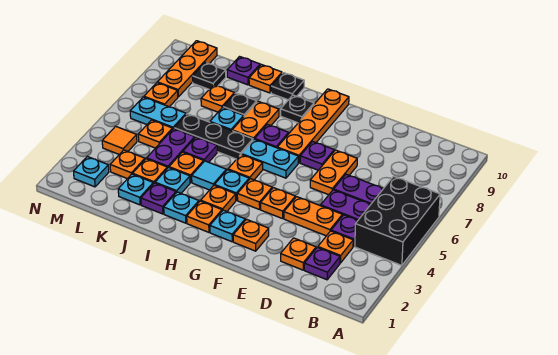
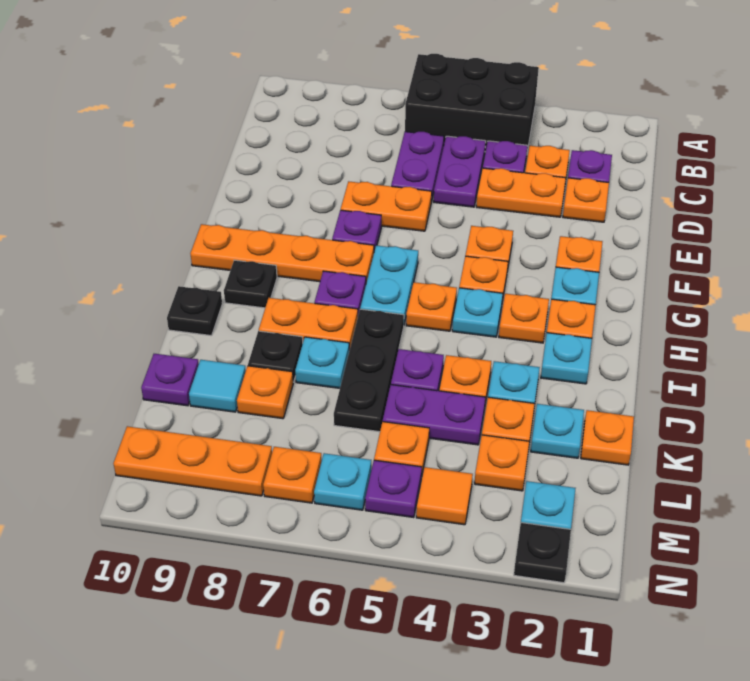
orange plate D4:E4 level 1 -> orange plate D3:D4 level 1
cyan tile I4 level 1 -> cyan tile K9 level 1
purple plate J2 level 1 -> purple plate M5 level 1
orange plate J10 level 1 -> orange plate K1 level 1
cyan plate L6:M6 level 1 -> cyan plate M6 level 1
black plate L9 level 1 -> black plate N2 level 1

